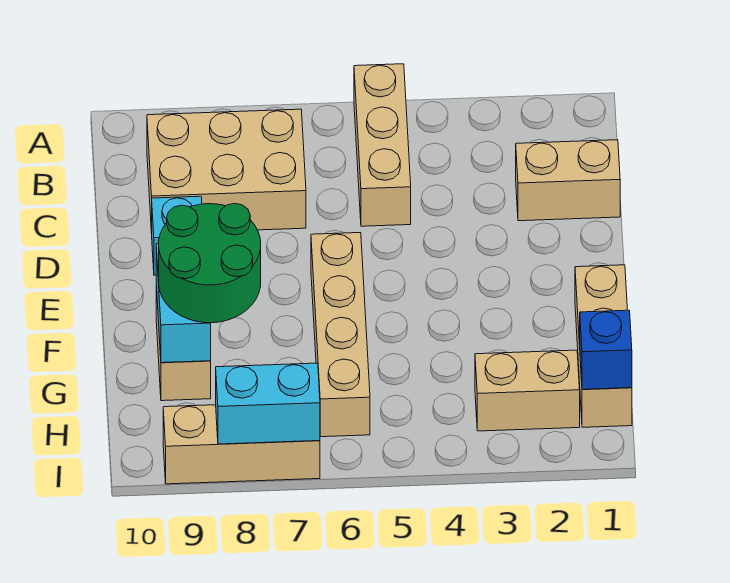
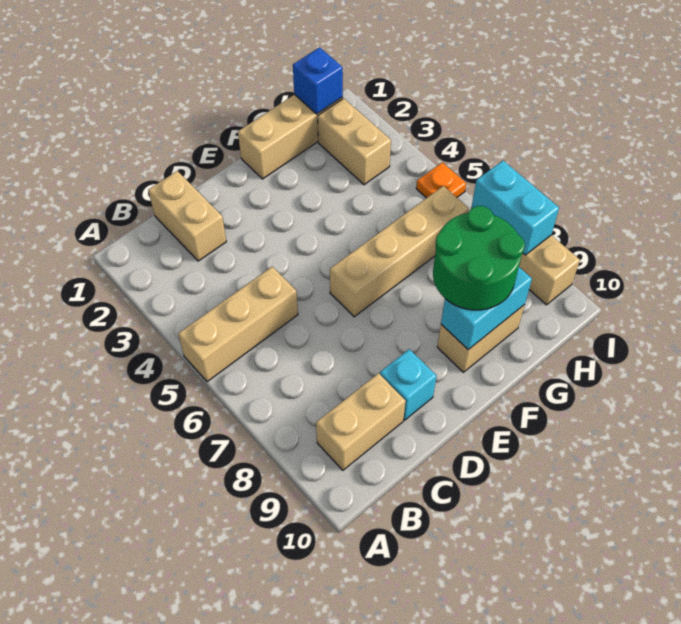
tan brick B7:C9 level 1 -> tan brick B9:C9 level 1
none -> orange plate I5 level 1

